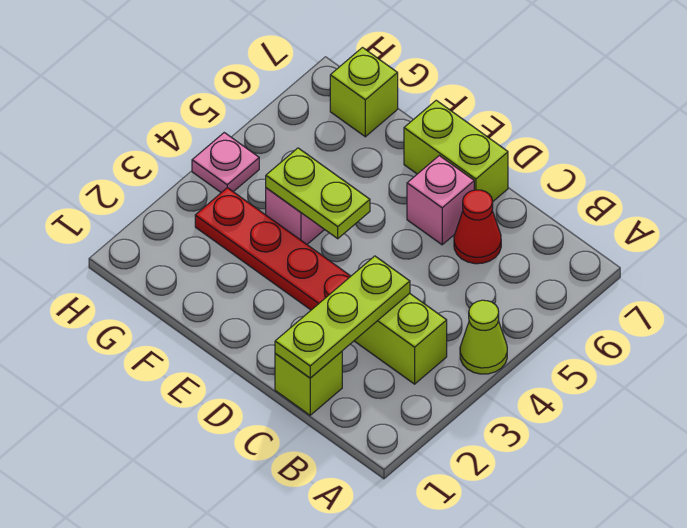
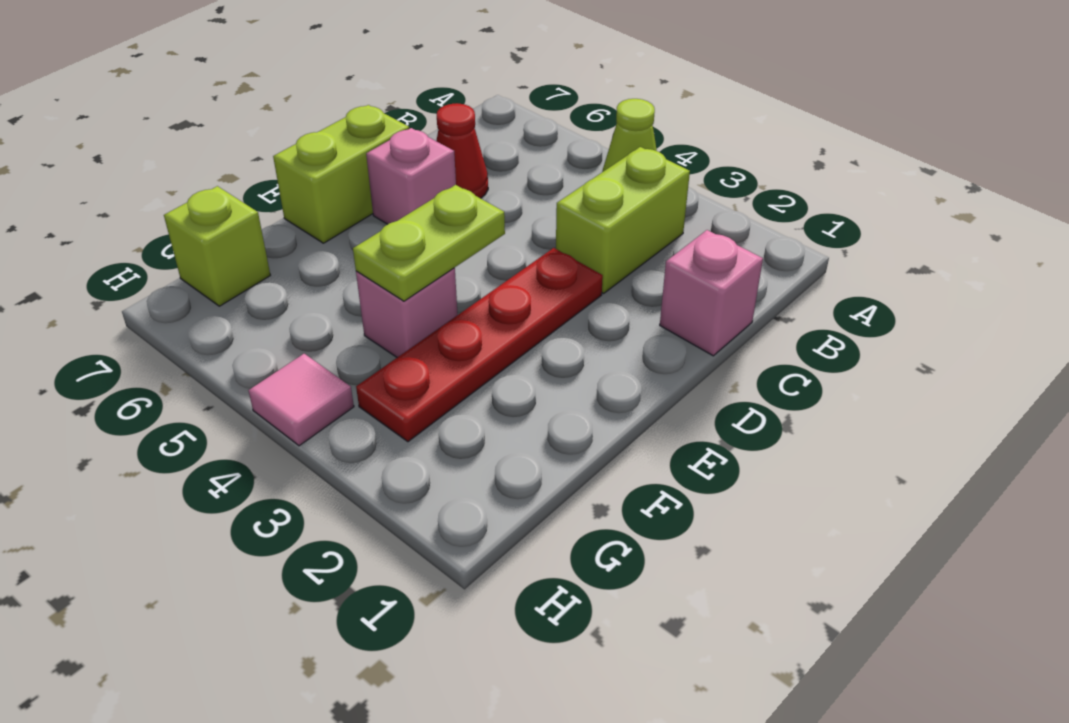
lime brick C1 level 1 -> pink brick C1 level 1
lime plate C1:C3 level 2 -> none
pink plate H4 level 1 -> pink tile H4 level 1

